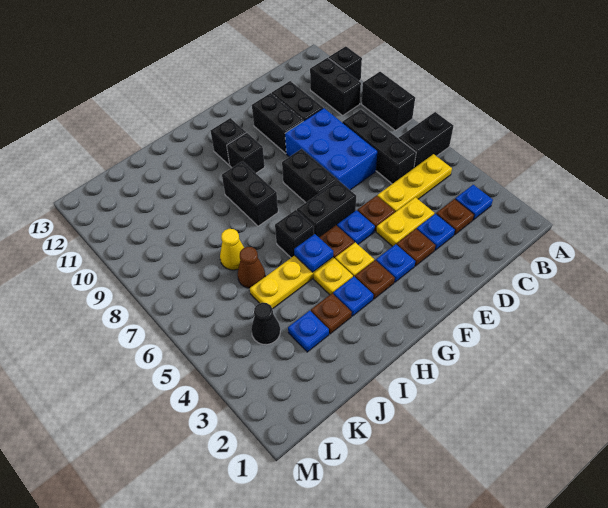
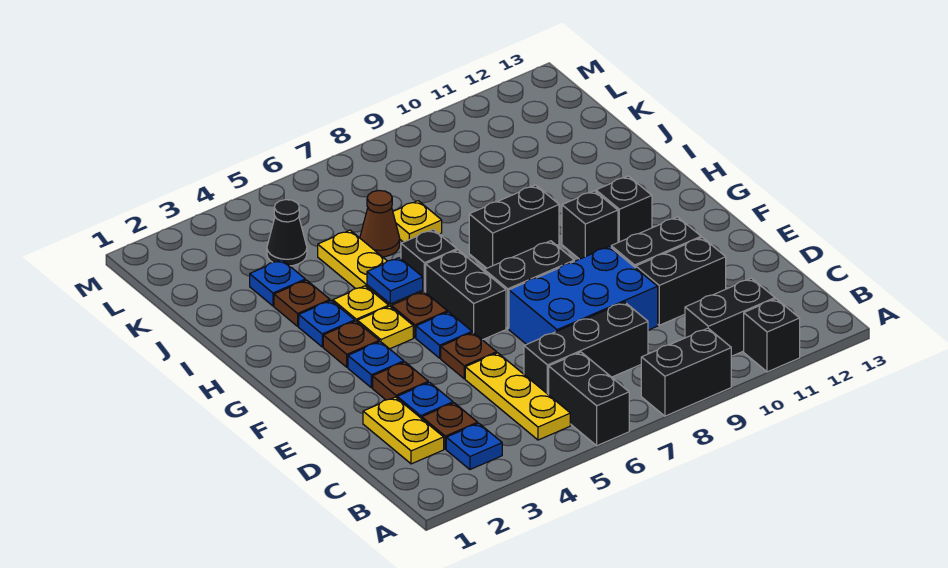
yellow plate D4:E4 level 1 -> yellow plate C2:D2 level 1
yellow cone J7 level 1 -> yellow plate J7 level 1

